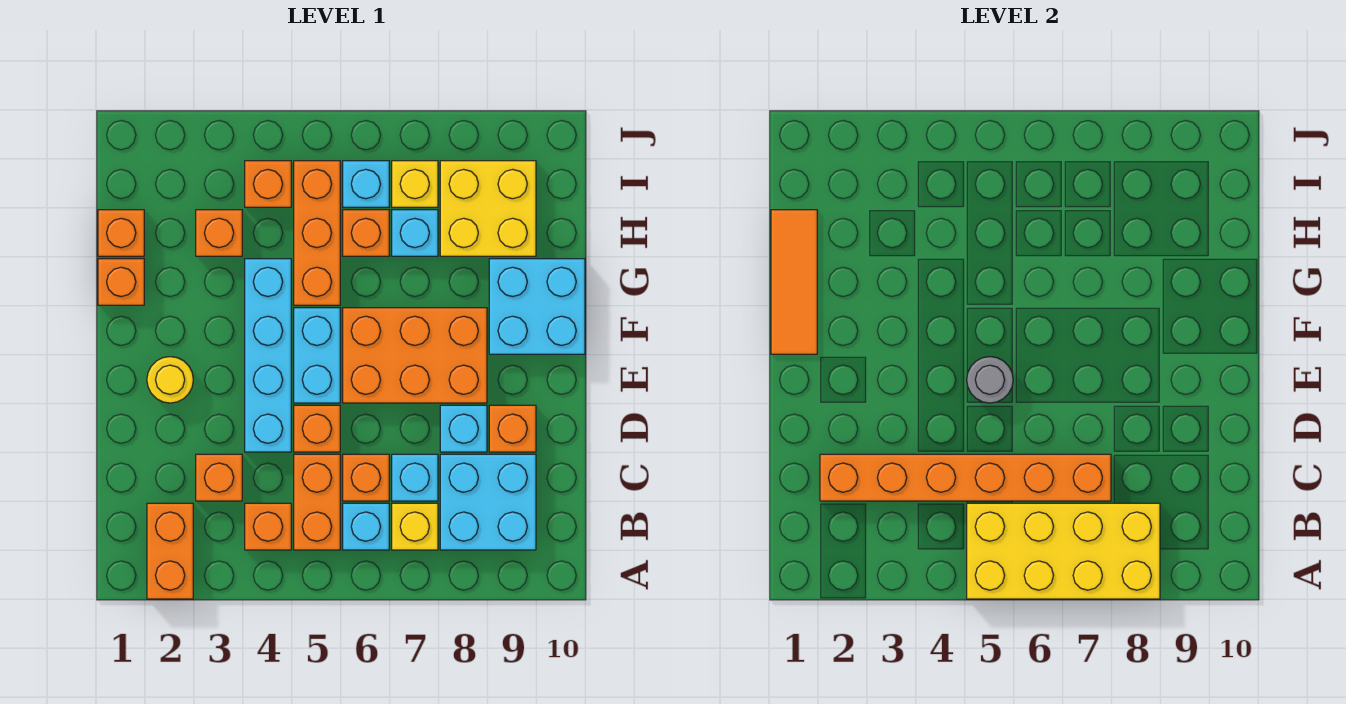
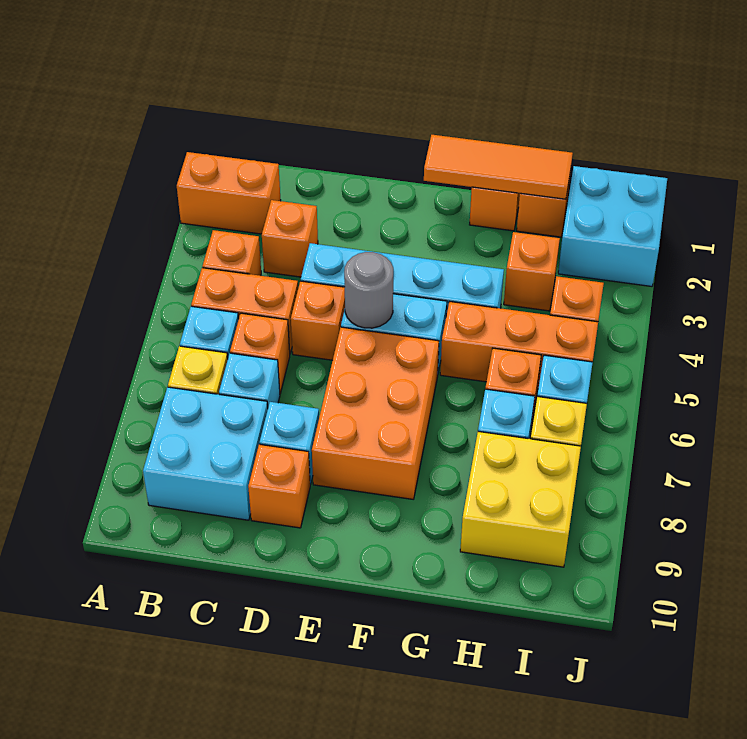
yellow brick A5:B8 level 2 -> none
orange brick C2:C7 level 2 -> none
yellow round brick E2 level 1 -> none
cyan brick F9:G10 level 1 -> cyan brick I1:J2 level 1

